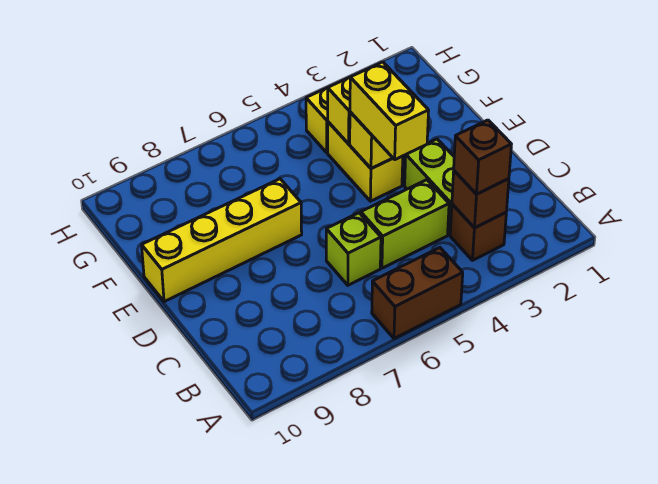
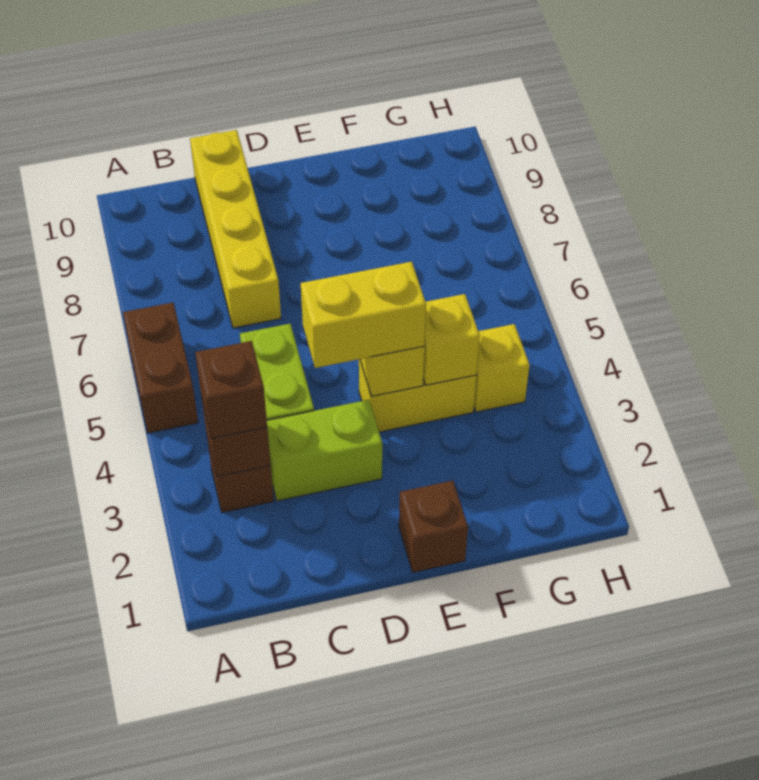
lime brick C6 level 1 -> none
none -> brown brick E1 level 1
yellow brick E7:E10 level 1 -> yellow brick C7:C10 level 1

